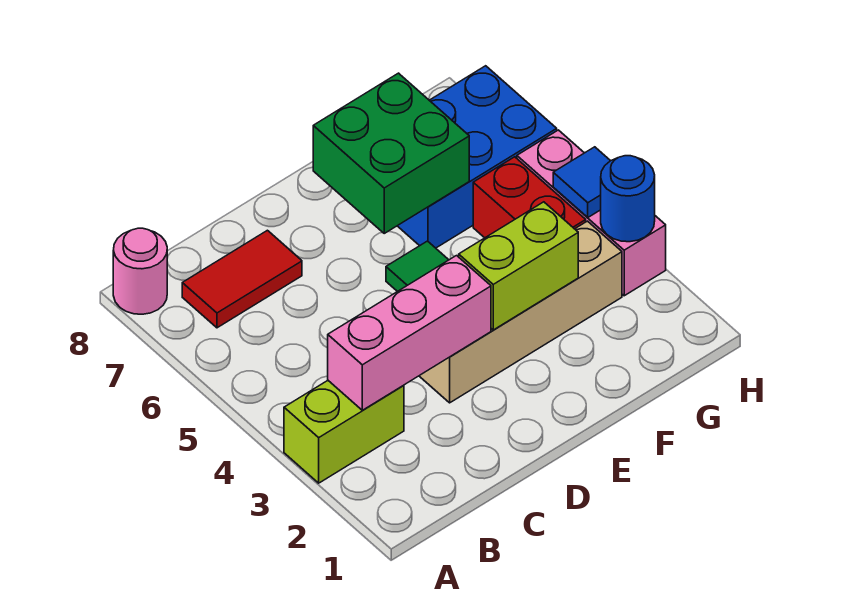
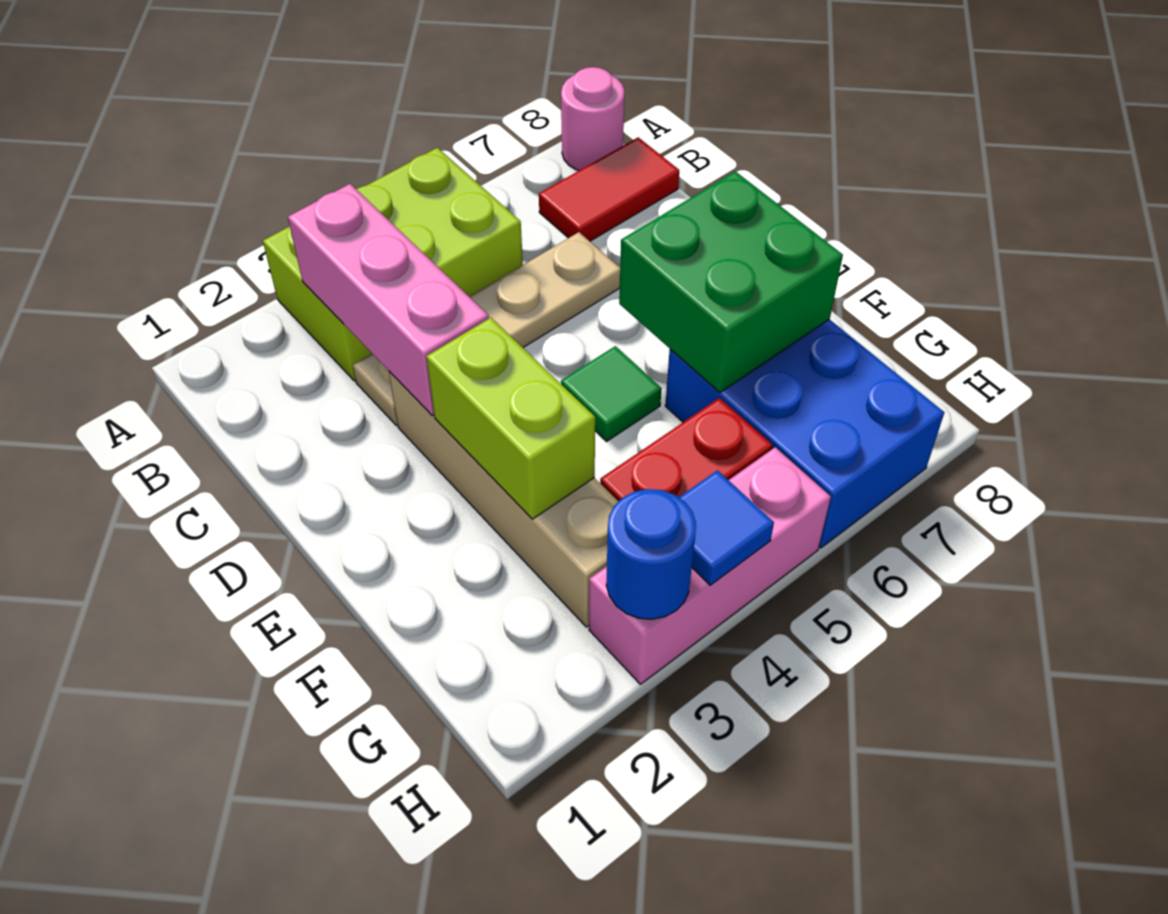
lime brick A3:B3 level 1 -> lime brick A3:B5 level 1
red tile B7:C7 level 1 -> red tile B7:B8 level 1
none -> tan plate C3:C6 level 1

